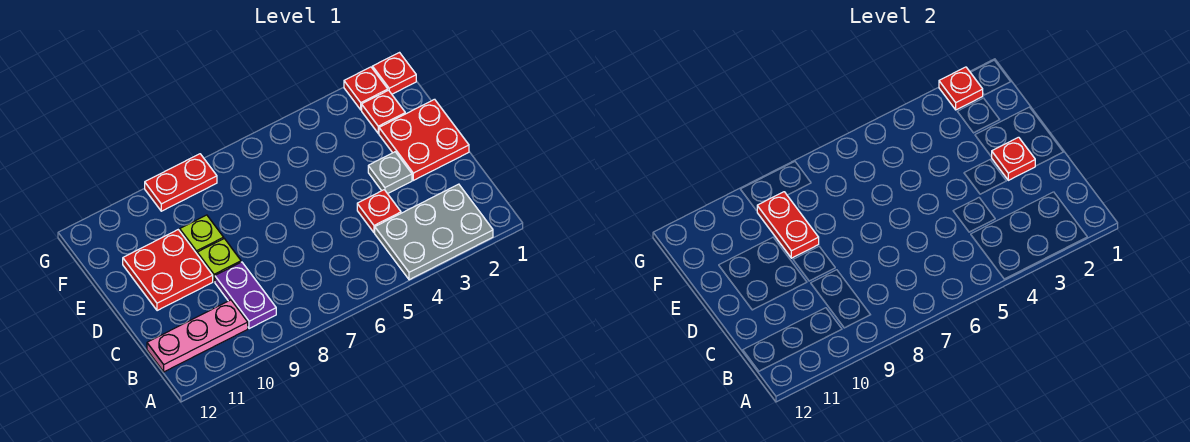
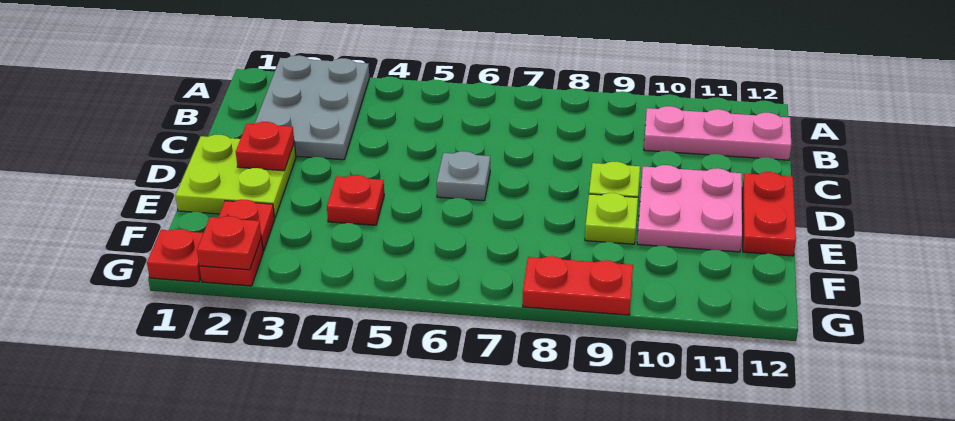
grey plate A2:B4 level 1 -> grey plate A2:C3 level 1
purple plate B9:C9 level 1 -> none
red plate C4 level 1 -> red plate E4 level 1
red plate D1:E2 level 1 -> lime plate D1:E2 level 1
grey plate D3 level 1 -> grey plate D6 level 1
red plate D10:E11 level 1 -> pink plate D10:E11 level 1
red plate E9:F9 level 2 -> red plate D12:E12 level 1

